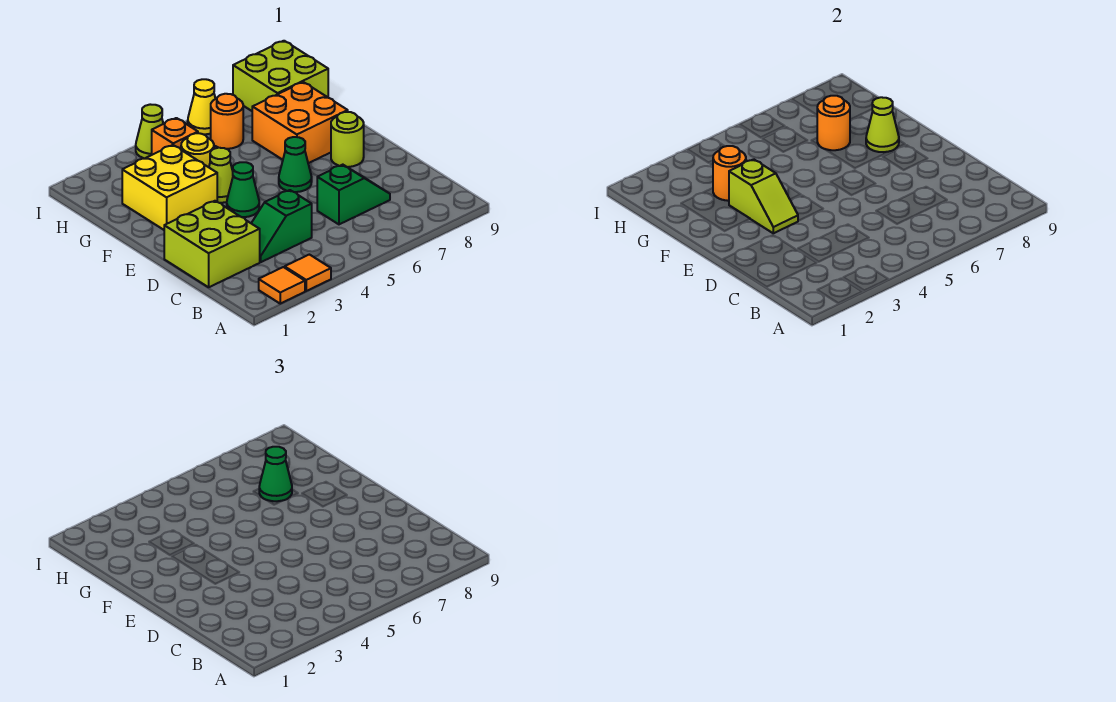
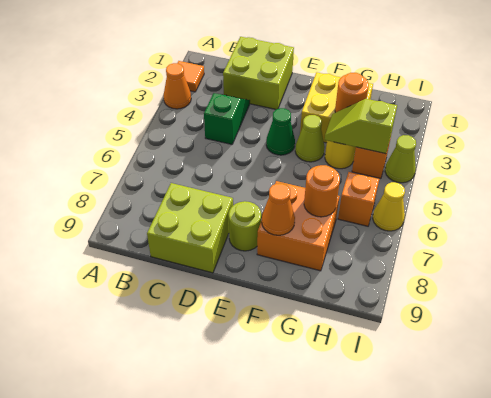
orange tile A3 level 1 -> orange cone A3 level 1
green slope C6:C7 level 1 top 6 -> none
lime slope E3:F3 level 2 top F -> lime slope G4:H4 level 2 top H
green cone E6 level 1 -> none
lime cone F8 level 2 -> orange cone F8 level 2
green cone G7 level 3 -> none
orange round brick H6 level 1 -> orange brick H6 level 1
lime brick H8:I9 level 1 -> lime brick C8:D9 level 1

